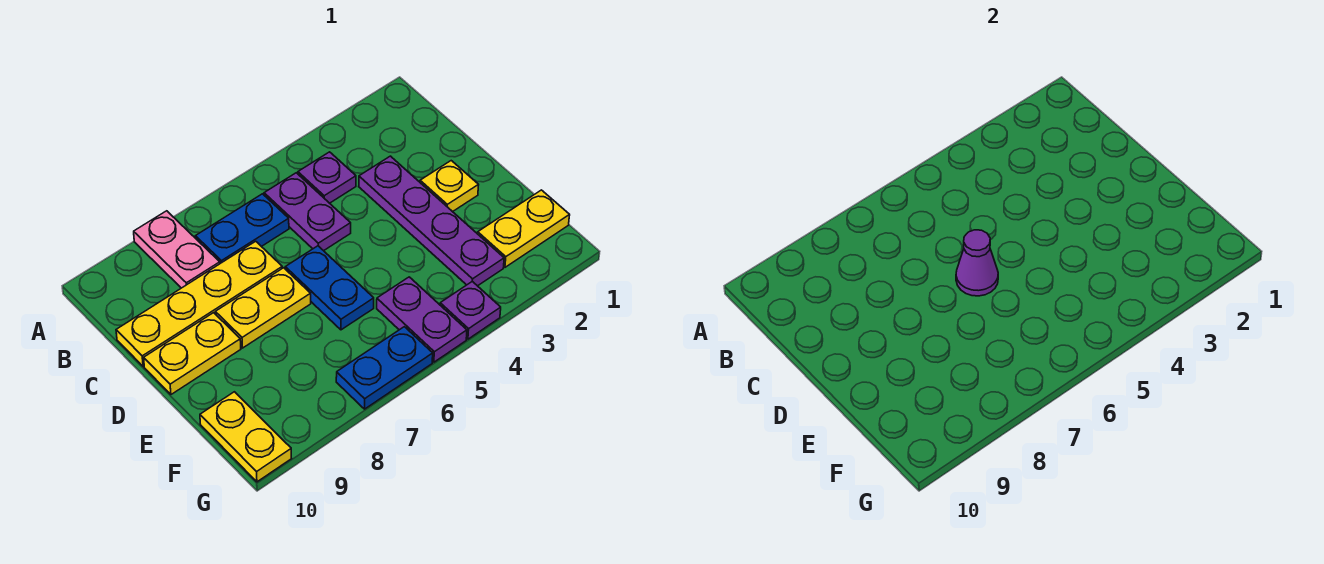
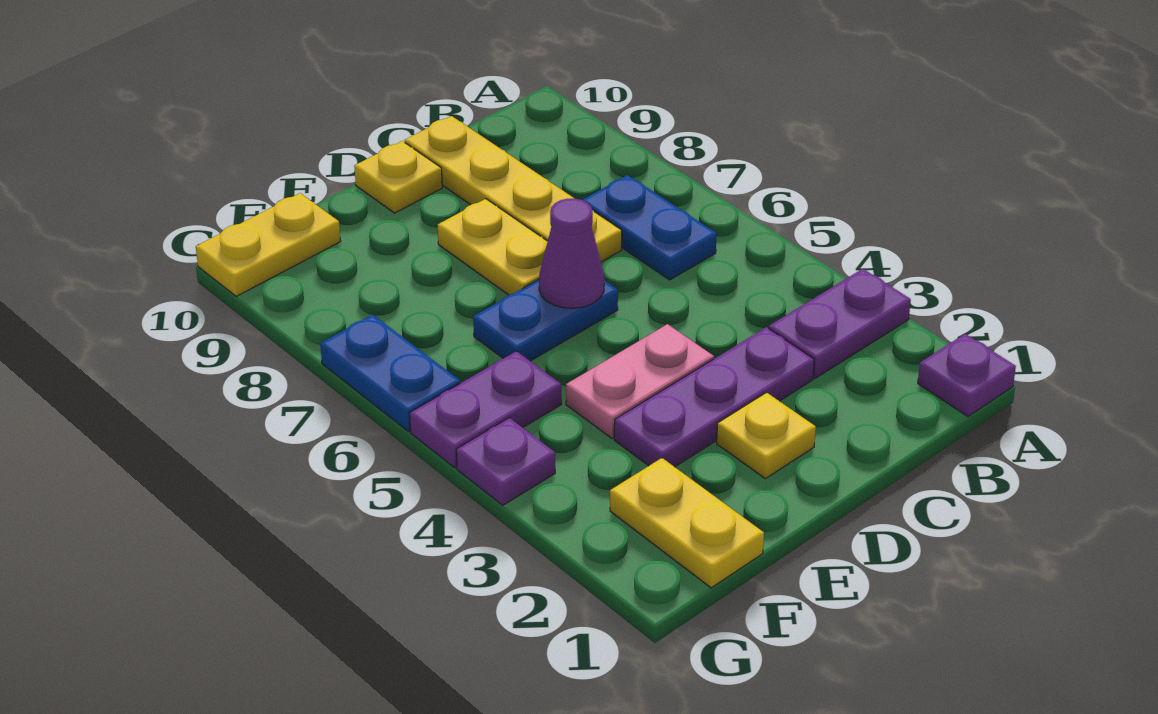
pink plate A8:B8 level 1 -> pink plate D4:E4 level 1
purple plate B4 level 1 -> purple plate A1 level 1
purple plate B5:C5 level 1 -> purple plate A3:B3 level 1
purple plate C3:F3 level 1 -> purple plate C3:E3 level 1
yellow plate D9:D10 level 1 -> yellow plate D10 level 1

